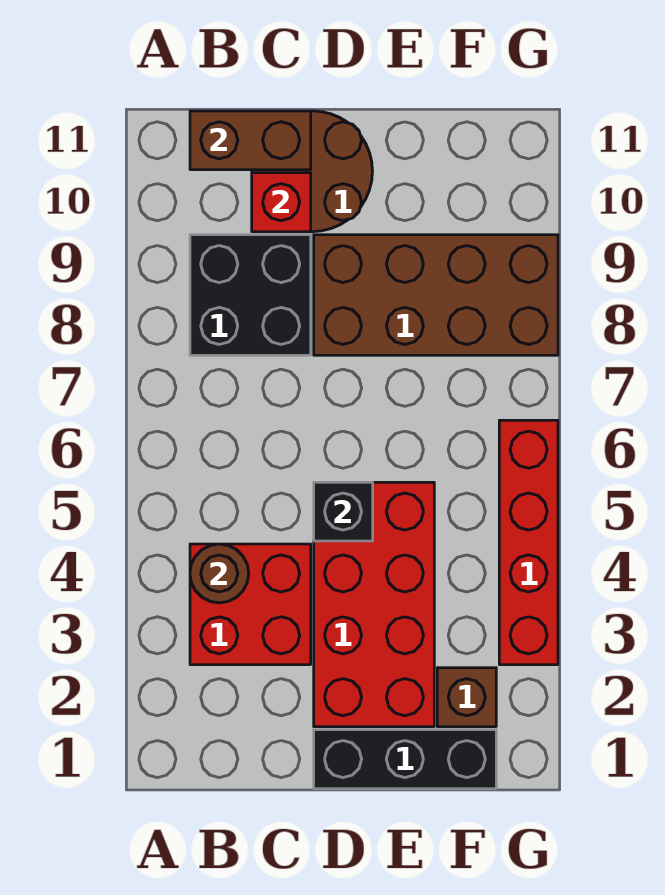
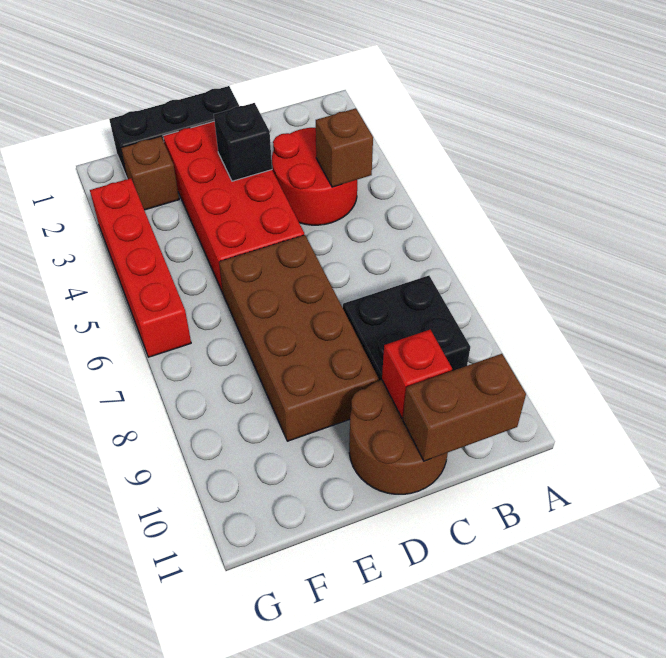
red brick B3:C4 level 1 -> red round brick B3:C4 level 1
brown round brick B4 level 2 -> brown brick B4 level 2
black brick D5 level 2 -> black brick D3 level 2
brown brick D8:G9 level 1 -> brown brick D6:E9 level 1

